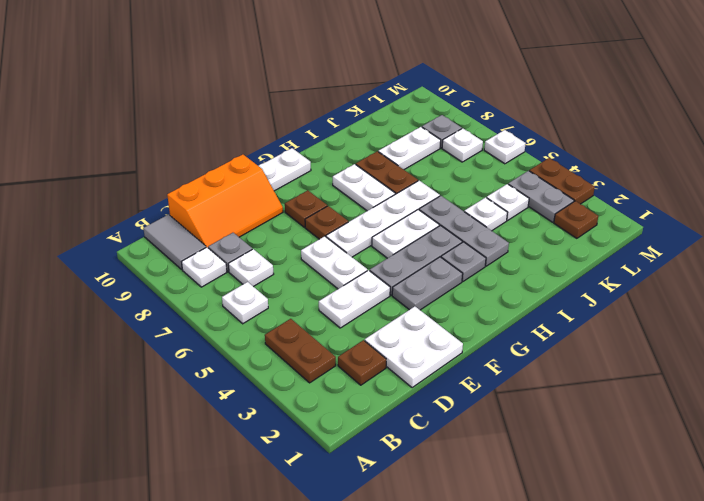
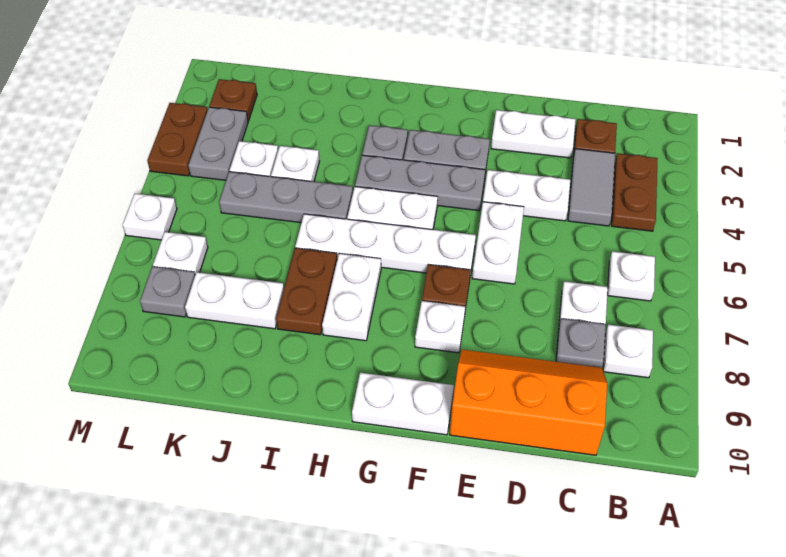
grey tile B9:B10 level 1 -> grey tile C3:C4 level 1
white plate D1:E2 level 1 -> white plate D2:E2 level 1
brown plate F8 level 1 -> white plate F8 level 1
grey plate I3:I5 level 1 -> grey plate I5:K5 level 1

